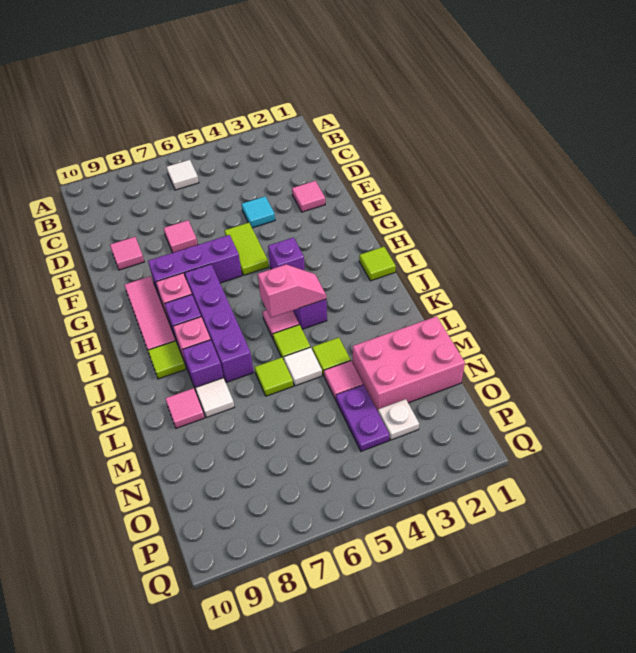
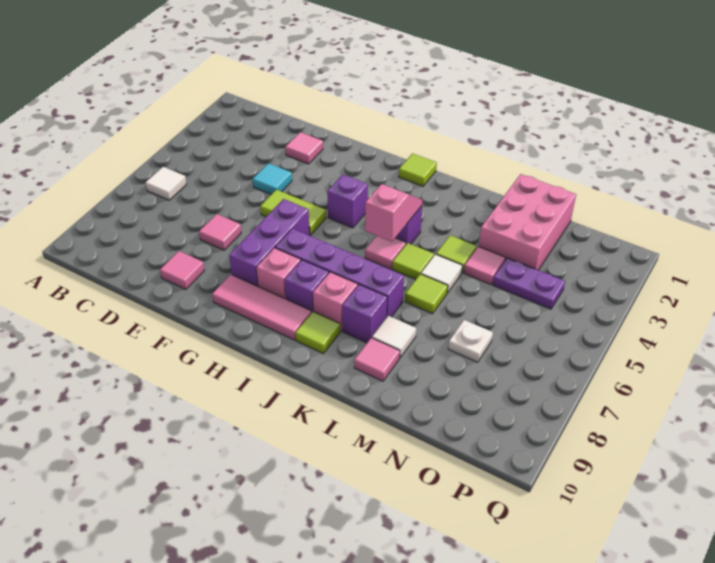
white plate O3 level 1 -> white plate N7 level 1

